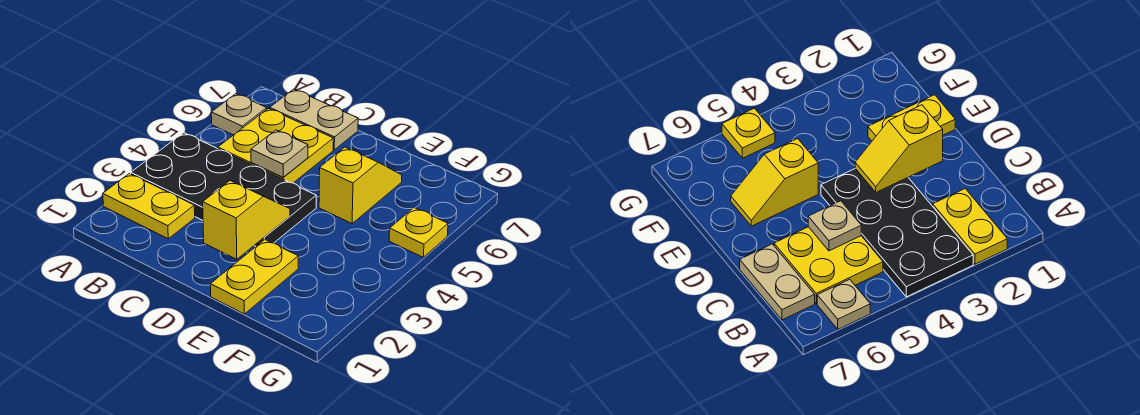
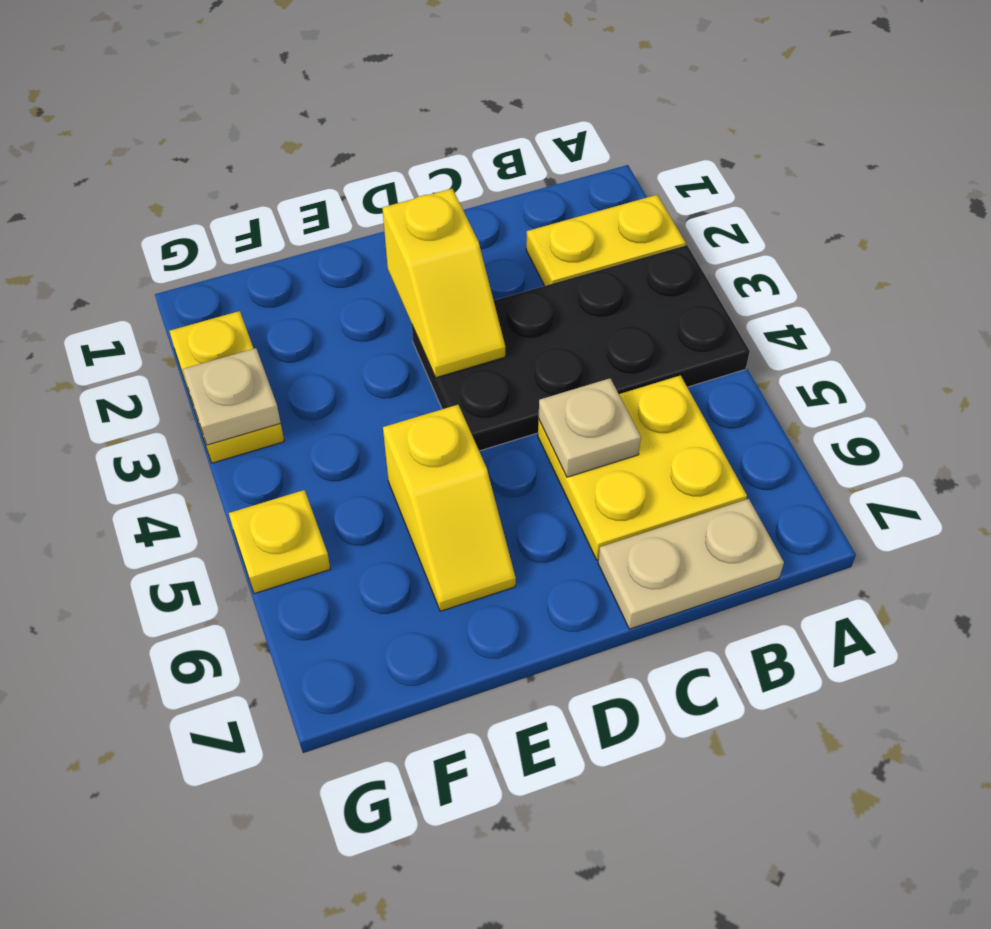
tan plate A6 level 1 -> tan plate G3 level 2
yellow plate E1:E2 level 1 -> yellow plate G2:G3 level 1

